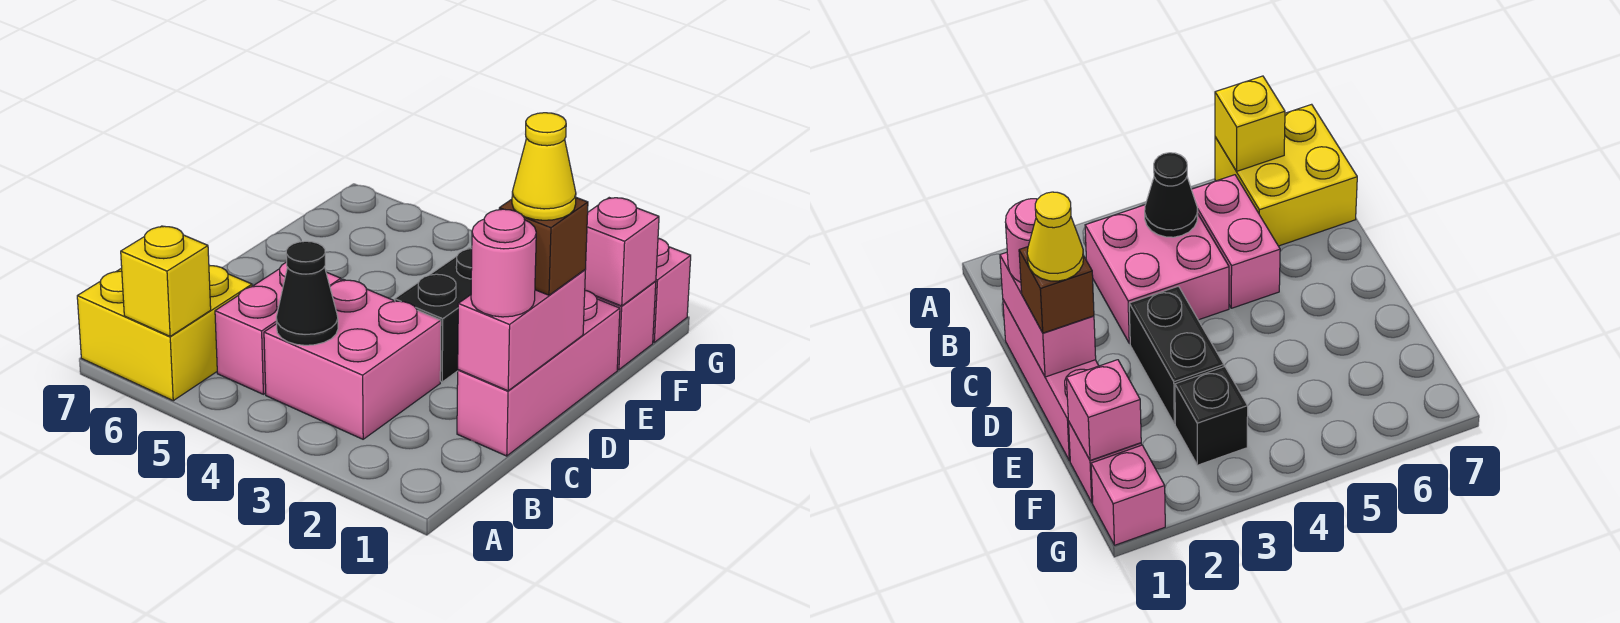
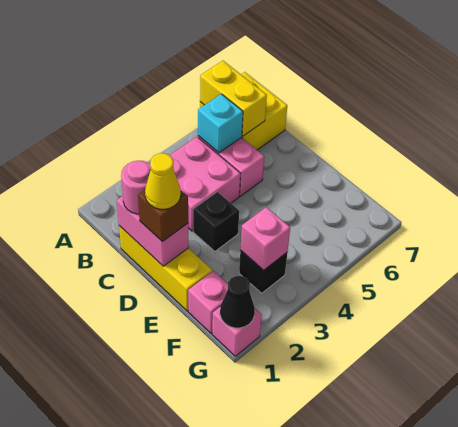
yellow brick A6 level 2 -> yellow brick A6:B6 level 2
black cone B4 level 2 -> black cone G1 level 2
none -> cyan brick B5 level 2
pink brick C1:E1 level 1 -> yellow brick C1:E1 level 1
black brick D3:E3 level 1 -> black brick D3 level 1
pink brick F1 level 2 -> pink brick F3 level 2

